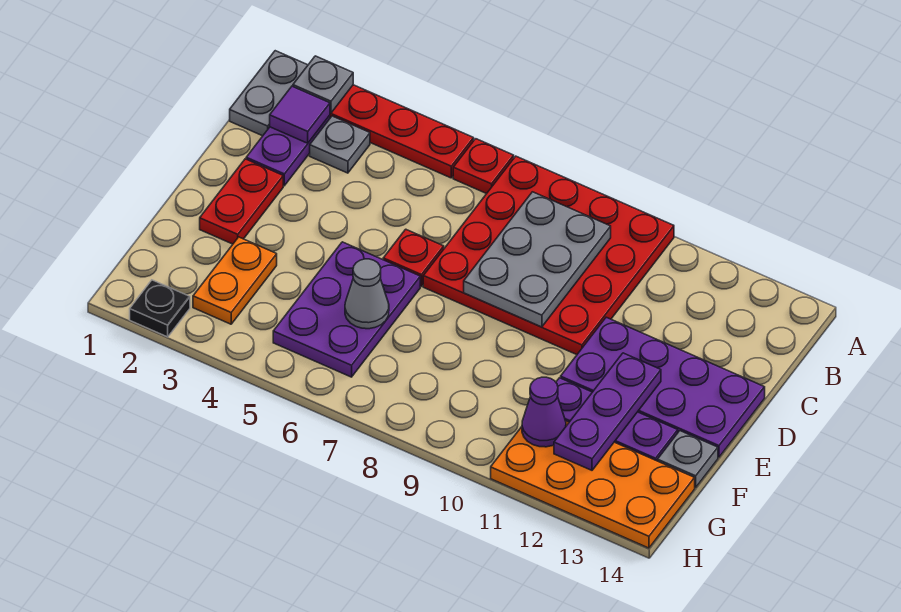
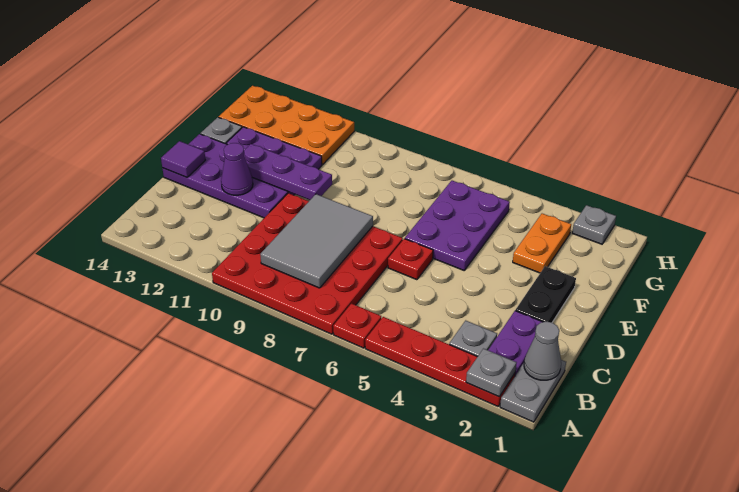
purple tile B2 level 2 -> purple tile D14 level 2
grey plate B8:D9 level 2 -> grey tile B8:D9 level 2
red plate D2:E2 level 1 -> black plate D2:E2 level 1
purple plate E12:G12 level 2 -> purple plate E10:E12 level 2
grey cone F6 level 2 -> grey cone B1 level 2
purple cone G11 level 2 -> purple cone D12 level 2
black plate H2 level 1 -> grey plate H2 level 1

